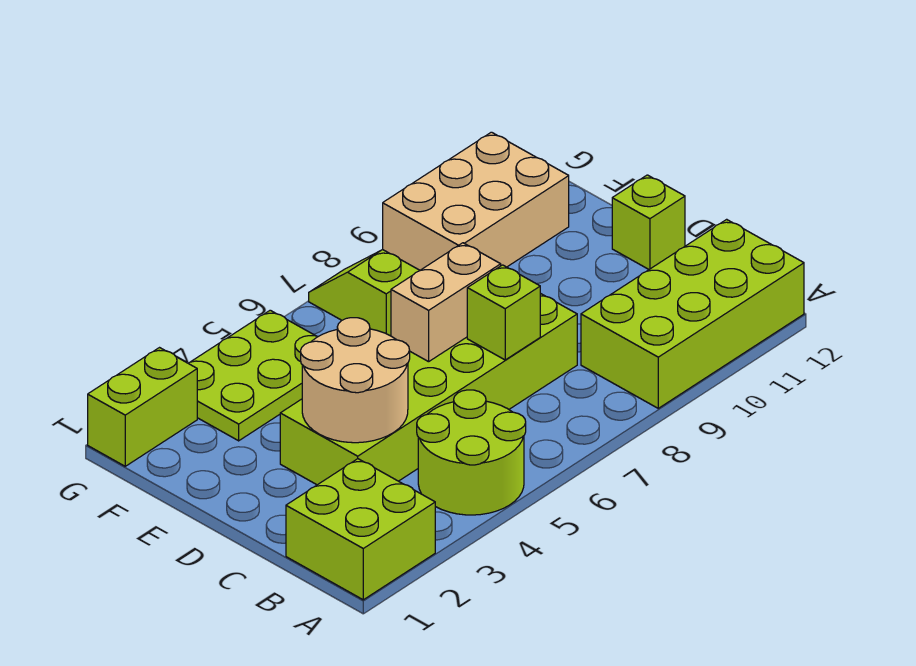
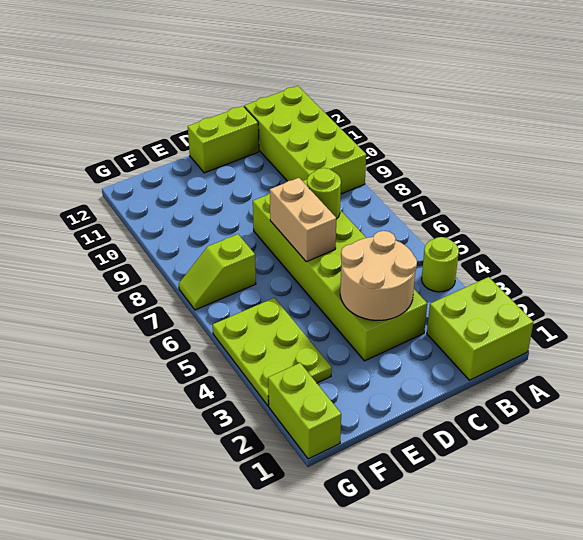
lime round brick A4:B5 level 1 -> lime round brick A4 level 1
lime brick C7 level 2 -> lime round brick C7 level 2
lime brick D12 level 1 -> lime brick C12:D12 level 1
tan brick F9:G11 level 1 -> none

